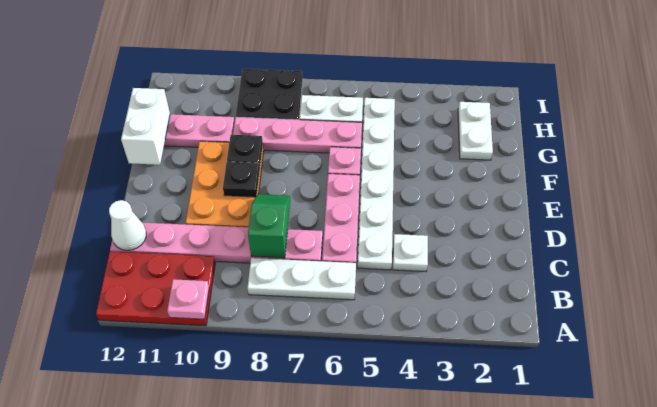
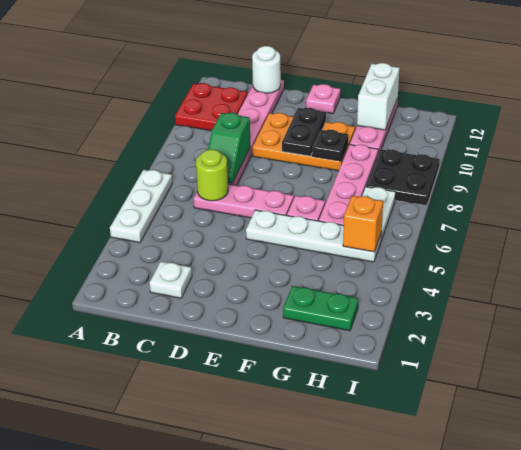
red plate A10:B12 level 1 -> red plate A10:B11 level 1
pink plate A10 level 2 -> pink plate E12 level 1
white plate B6:B8 level 1 -> white plate A4:A6 level 1
white plate C4 level 1 -> white plate C2 level 1
white plate C5:H5 level 1 -> white plate E5:H5 level 1
none -> lime round brick C6 level 2
green slope C8:D8 level 2 top C -> green slope C7:C8 level 2 top 8
white cone C12 level 2 -> white round brick C12 level 2
black plate E9 level 2 -> black plate E9:E10 level 2
white brick F12:G12 level 2 -> white brick G11:G12 level 2
white plate G2:H2 level 1 -> green plate G2:H2 level 1
none -> orange brick H5 level 2

